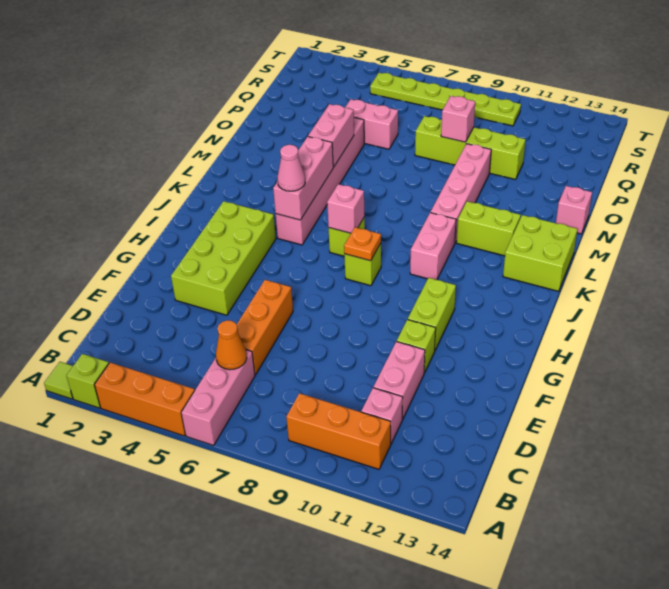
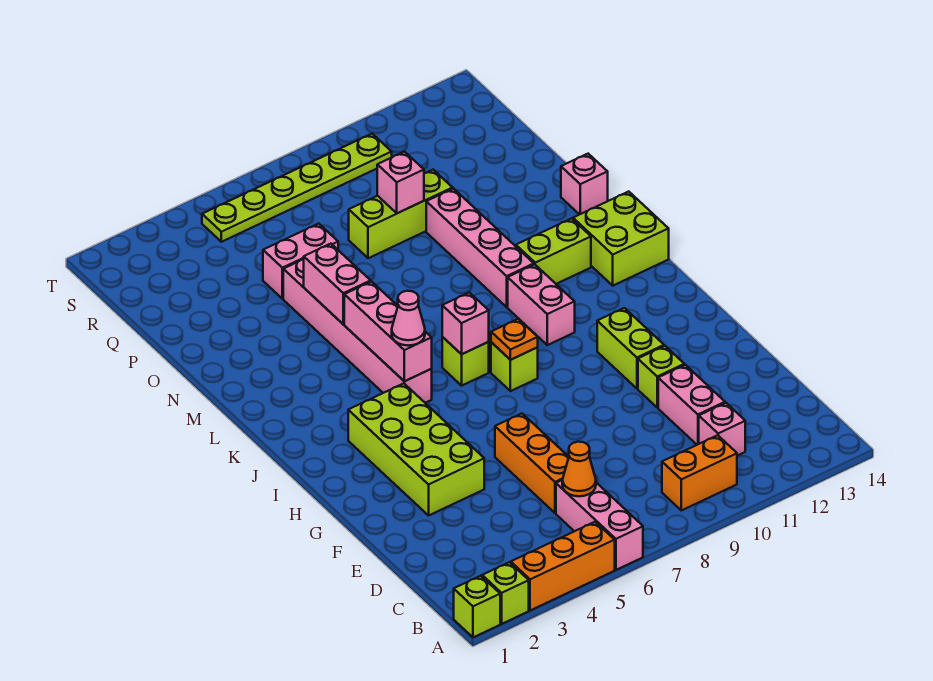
lime tile A1 level 1 -> lime brick A1 level 1
orange brick B9:B11 level 1 -> orange brick B9:B10 level 1
lime brick P8:P11 level 1 -> lime brick P8:P10 level 1

